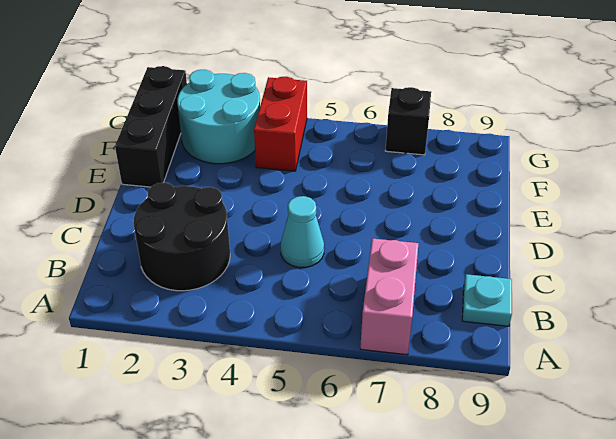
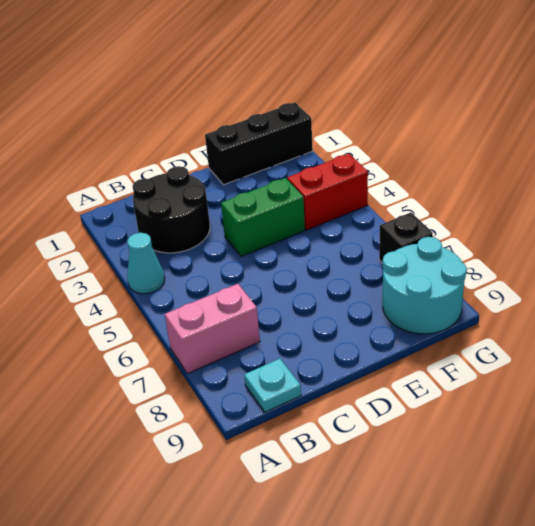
cyan cone C5 level 1 -> cyan cone A4 level 1
none -> green brick D4:E4 level 1
cyan round brick F2:G3 level 1 -> cyan round brick F8:G9 level 1

